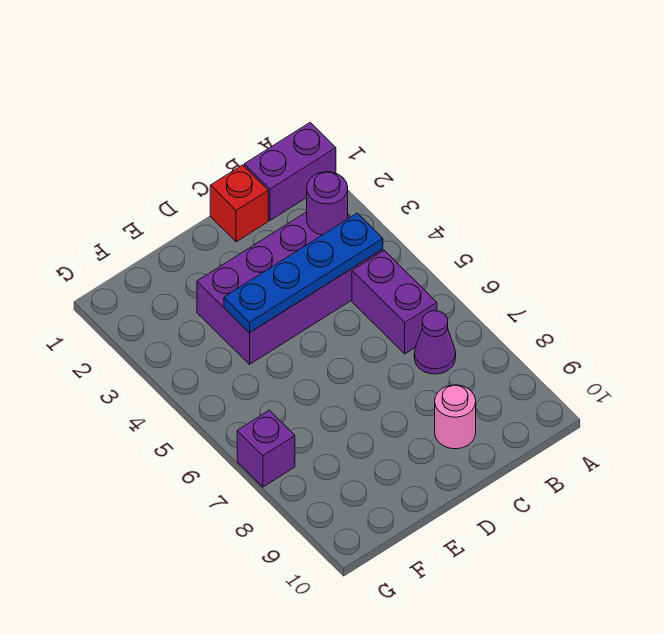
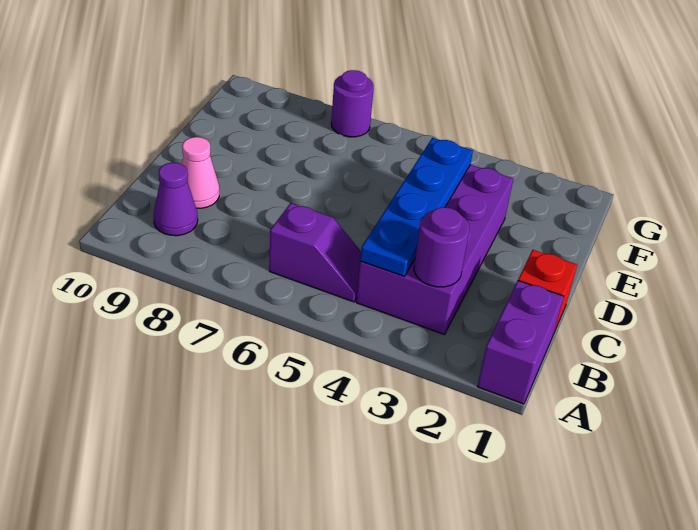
purple brick B5:B6 level 1 -> purple slope B5:B6 level 1 top 6
purple cone B7 level 1 -> purple cone B9 level 1
pink round brick C9 level 1 -> pink cone C9 level 1
purple brick G7 level 1 -> purple round brick G7 level 1

